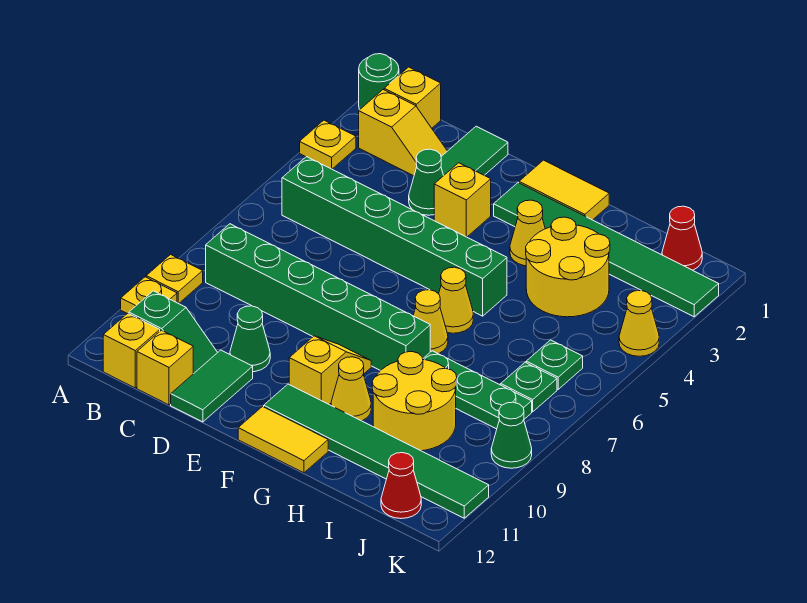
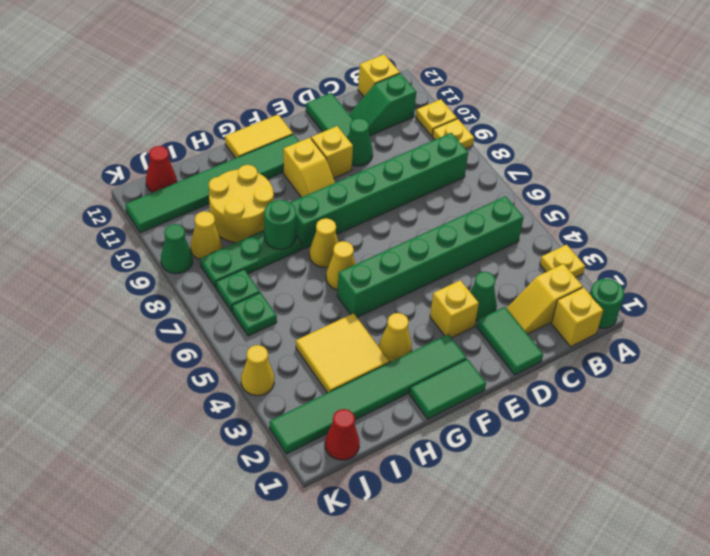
yellow brick C12 level 1 -> yellow brick E10 level 1
yellow tile F1:G1 level 1 -> green tile F1:G1 level 1
yellow cone G10 level 1 -> yellow cone J9 level 1
yellow round brick H3:I4 level 1 -> yellow tile H3:I4 level 1
none -> green round brick H8 level 2

